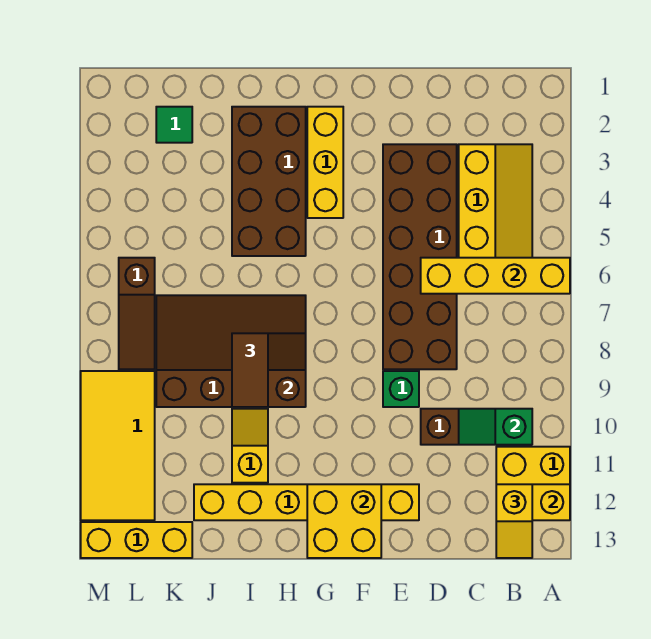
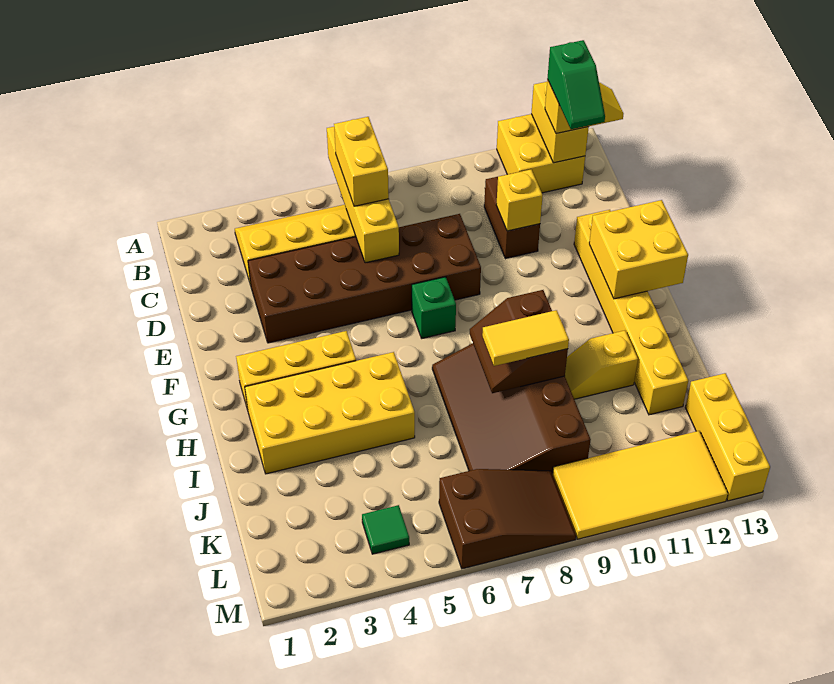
none -> yellow brick B6:C6 level 3
green slope B10:C10 level 2 top B -> green slope B12:C12 level 4 top B
none -> yellow brick D10 level 2
green brick E9 level 1 -> green brick F7 level 1
brown brick H2:I5 level 1 -> yellow brick H2:I5 level 1
brown tile I8:I9 level 3 -> yellow tile I8:I9 level 3
green tile K2 level 1 -> green tile L4 level 1
brown slope L6:L8 level 1 top 6 -> brown slope L6:M8 level 1 top 6

